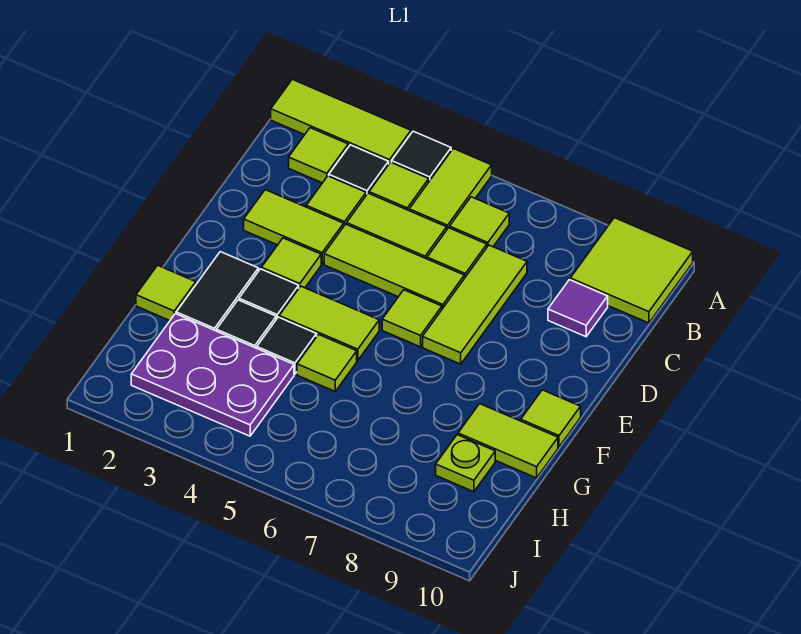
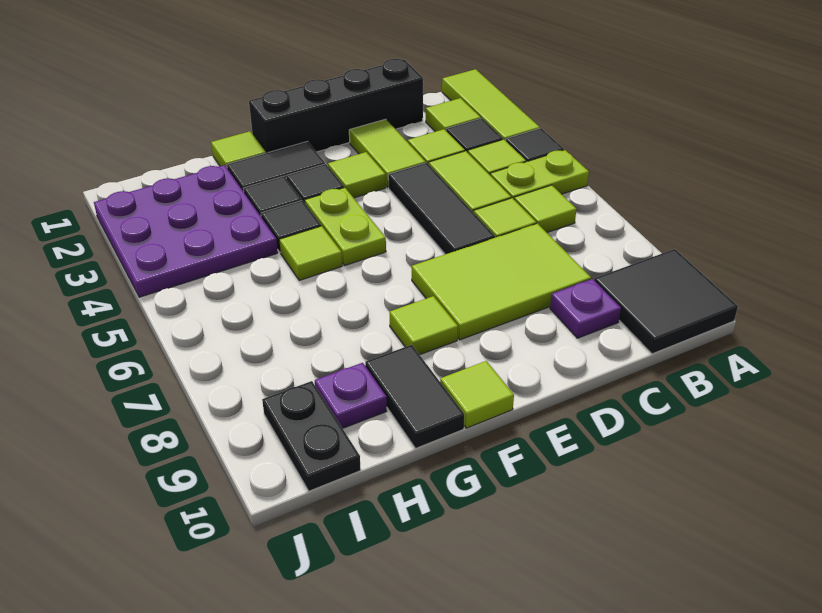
lime tile A5:B5 level 1 -> lime plate A5:B5 level 1
lime tile A9:B10 level 1 -> black tile A9:B10 level 1
none -> black brick C1:F1 level 1
lime tile C7:E7 level 1 -> lime tile C7:E8 level 1
purple tile C9 level 1 -> purple plate C9 level 1
lime tile D4:D6 level 1 -> black tile D4:D6 level 1
lime tile E6 level 1 -> lime tile F8 level 1
lime tile F4:F5 level 1 -> lime plate F4:F5 level 1
lime tile G9:G10 level 1 -> black tile G9:G10 level 1
purple plate H2:I4 level 1 -> purple plate H2:J4 level 1
lime plate H9 level 1 -> purple plate H9 level 1
none -> black plate I9:I10 level 1

